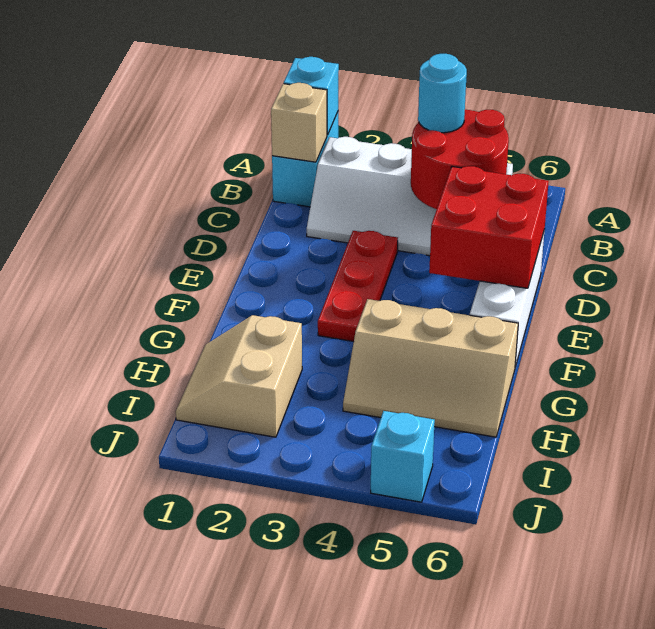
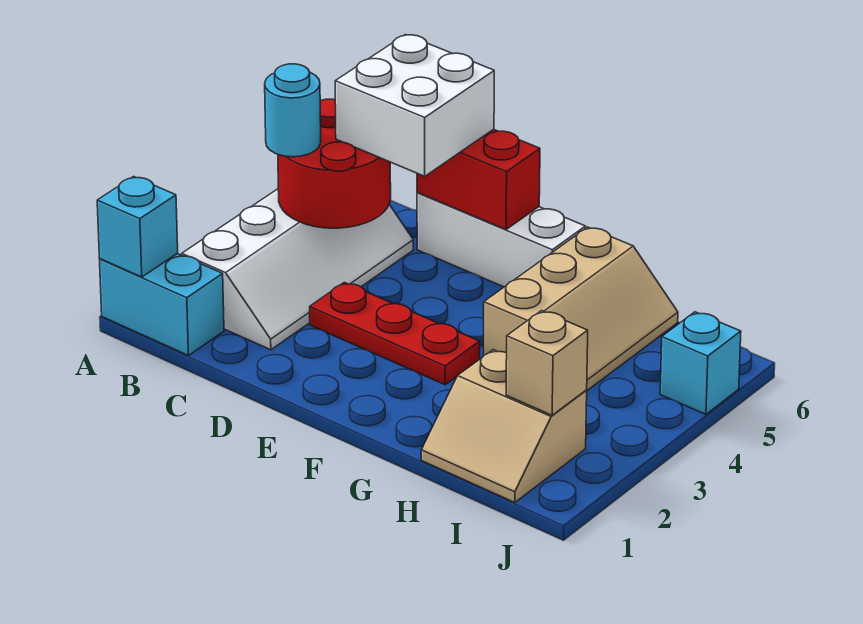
tan brick B1 level 2 -> tan brick I2 level 2
none -> white brick C5:D6 level 3
red brick D5:E6 level 2 -> red brick D6:E6 level 2

